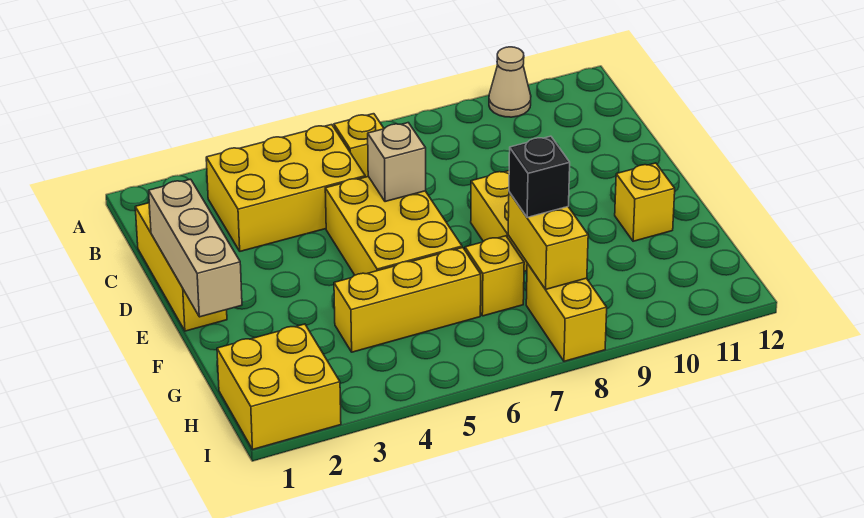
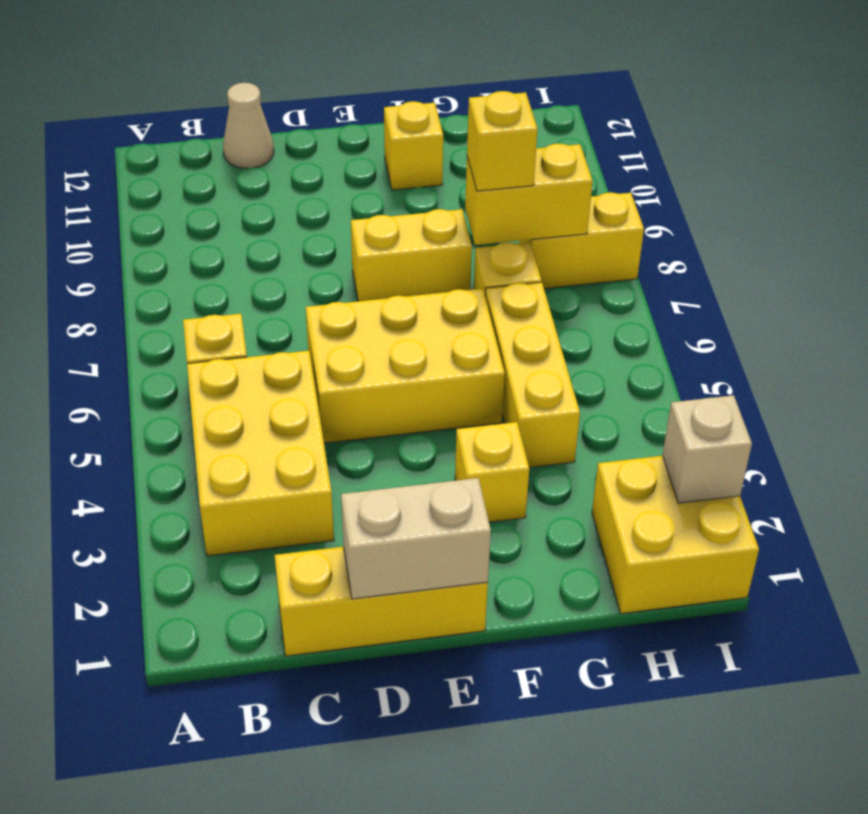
tan cone A10 level 1 -> tan cone C12 level 1
tan brick D1:F1 level 2 -> tan brick D1:E1 level 2
tan brick D6 level 2 -> tan brick I2 level 2
none -> yellow brick F3 level 1
black brick G8 level 3 -> yellow brick G8 level 3

